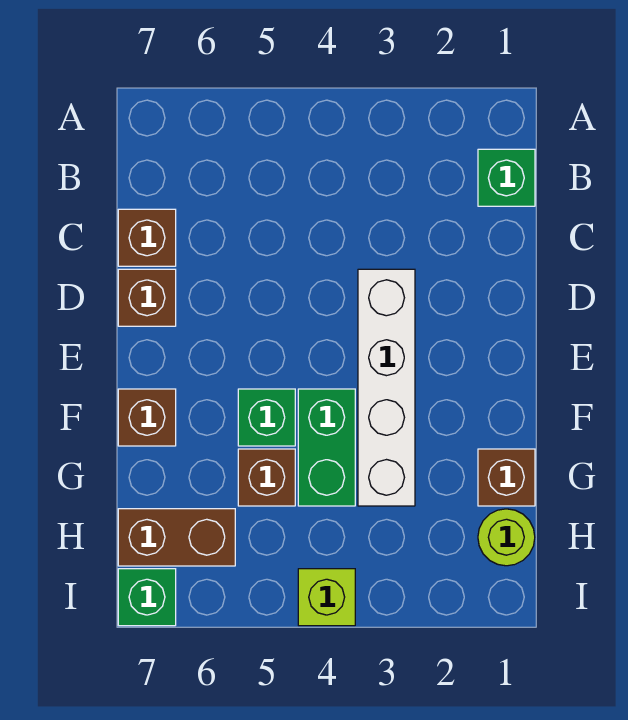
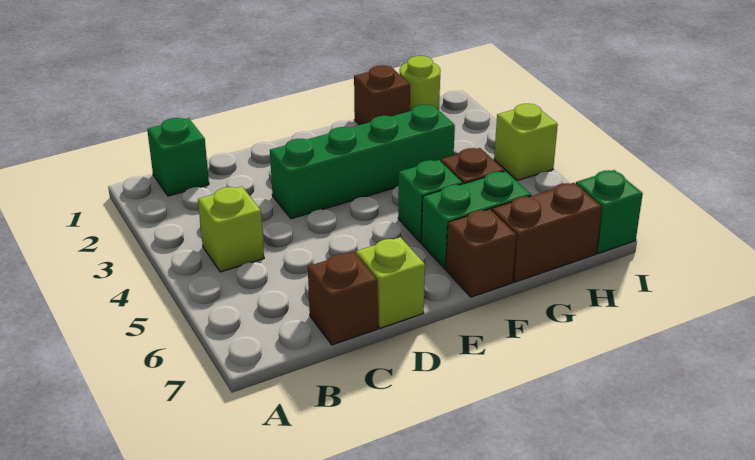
none -> lime brick B4 level 1
white brick D3:G3 level 1 -> green brick D3:G3 level 1
brown brick D7 level 1 -> lime brick D7 level 1
green brick F4:G4 level 1 -> green brick F6:G6 level 1
brown brick H6:H7 level 1 -> brown brick G7:H7 level 1

